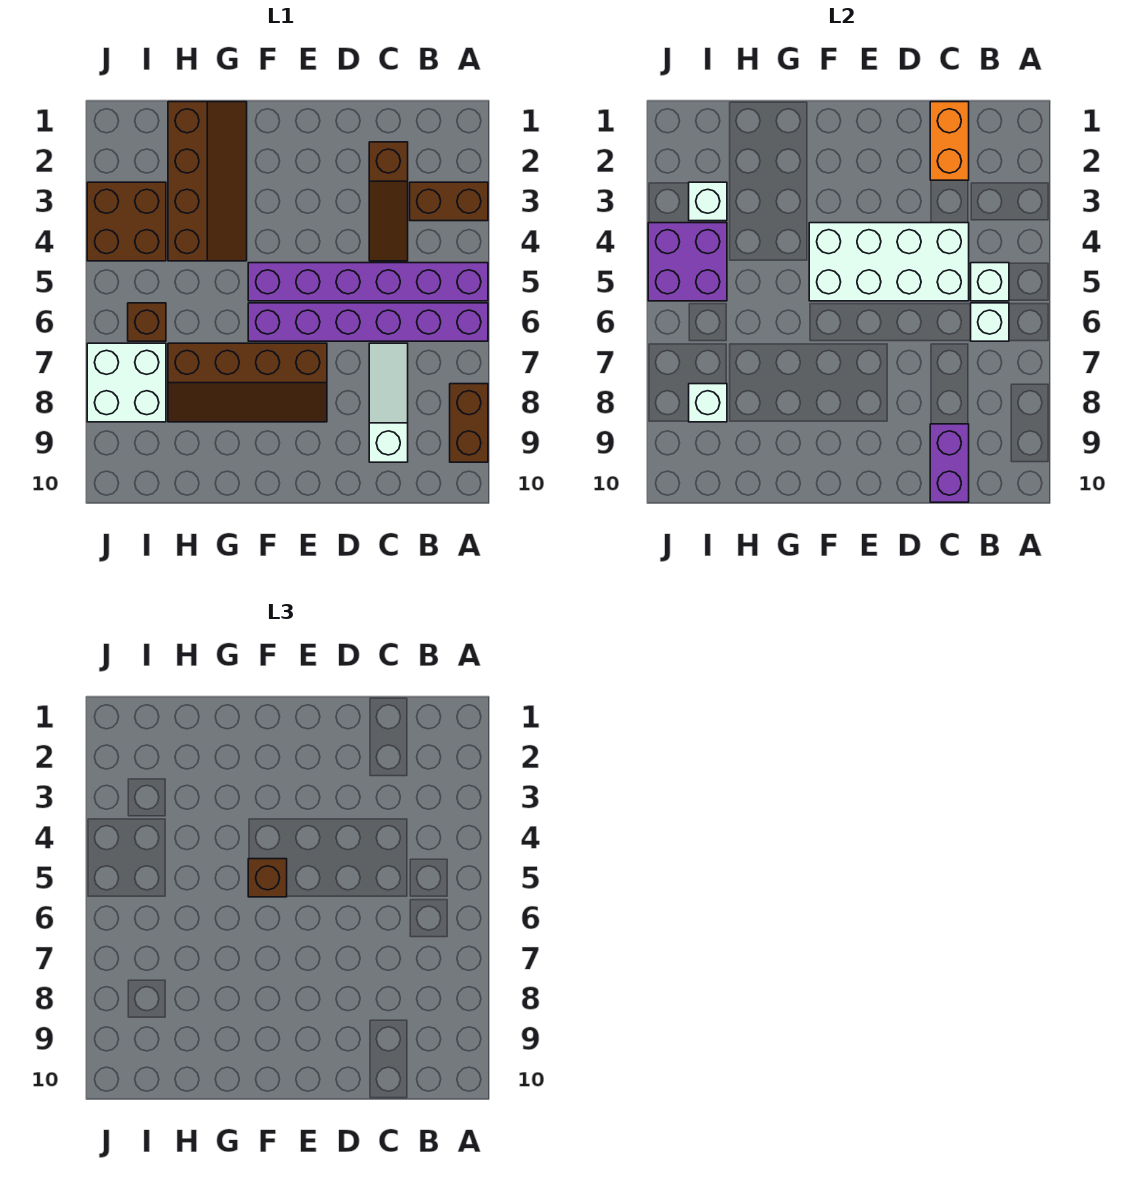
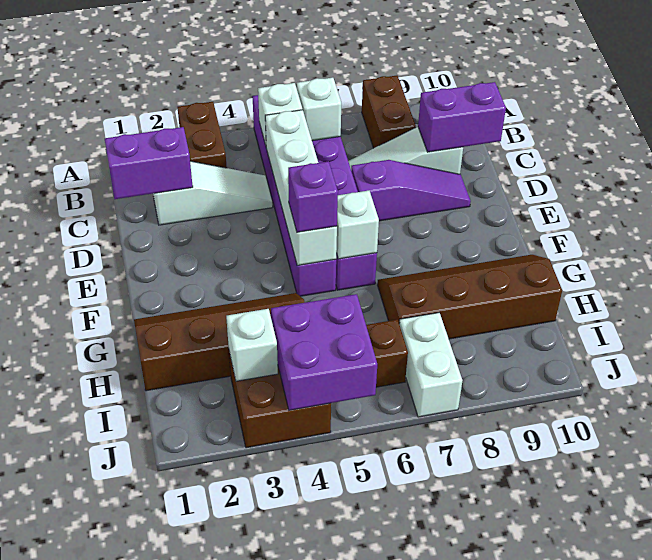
brown brick A8:A9 level 1 -> brown brick A8:B8 level 1
orange brick C1:C2 level 2 -> purple brick C1:C2 level 2
brown slope C2:C4 level 1 top 2 -> white slope C2:C4 level 1 top 2
white brick C4:F5 level 2 -> white brick C5:F5 level 2
none -> purple slope D7:D9 level 1 top 7
brown slope E7:H8 level 1 top 7 -> brown slope G7:H10 level 1 top H
brown brick F5 level 3 -> purple brick F5 level 3
white brick I7:J8 level 1 -> white brick I7:J7 level 1
white brick I8 level 2 -> white brick F6 level 2

